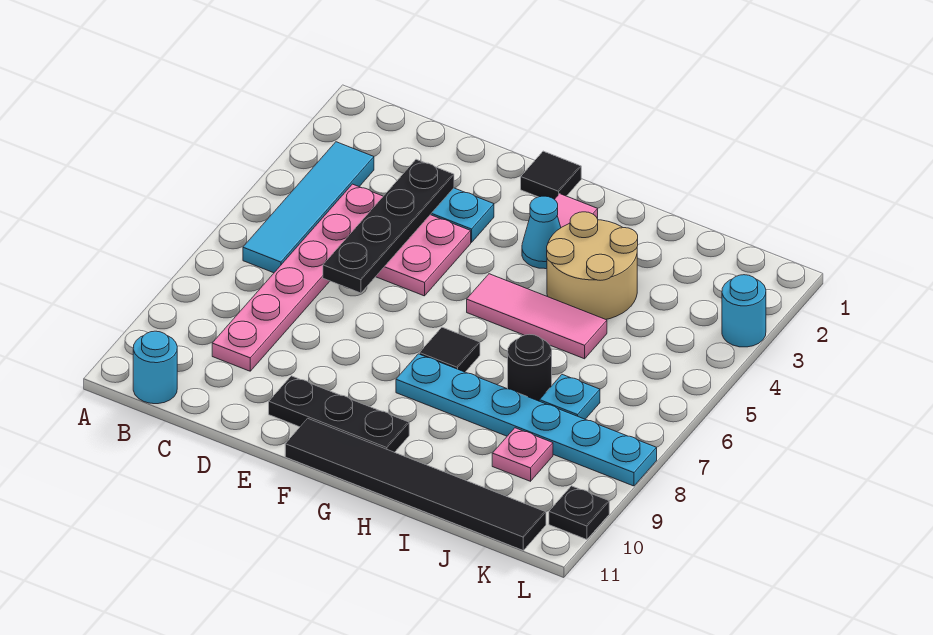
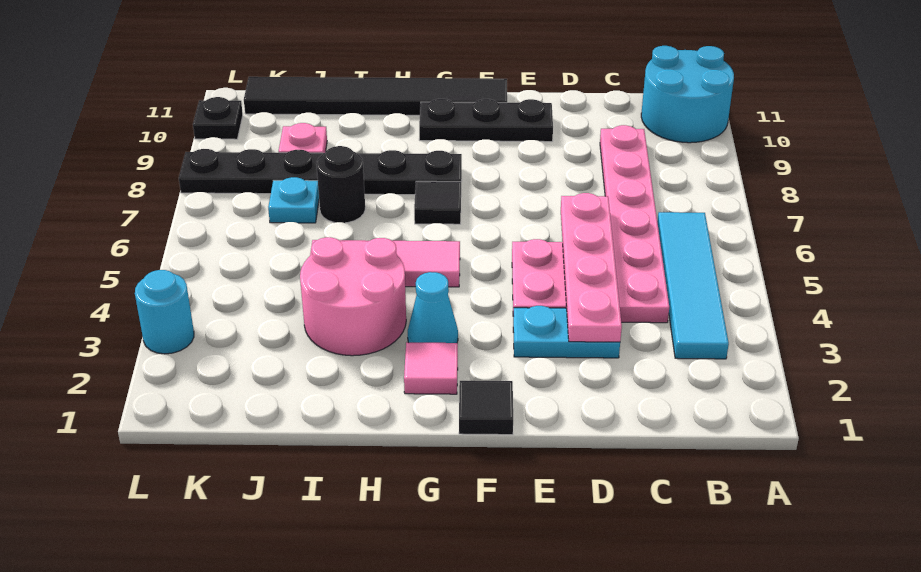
cyan round brick B11 level 1 -> cyan round brick A10:B11 level 1
black plate D3:D6 level 2 -> pink plate D3:D6 level 2
cyan plate G8:L8 level 1 -> black plate G8:L8 level 1
tan round brick H3:I4 level 1 -> pink round brick H3:I4 level 1

